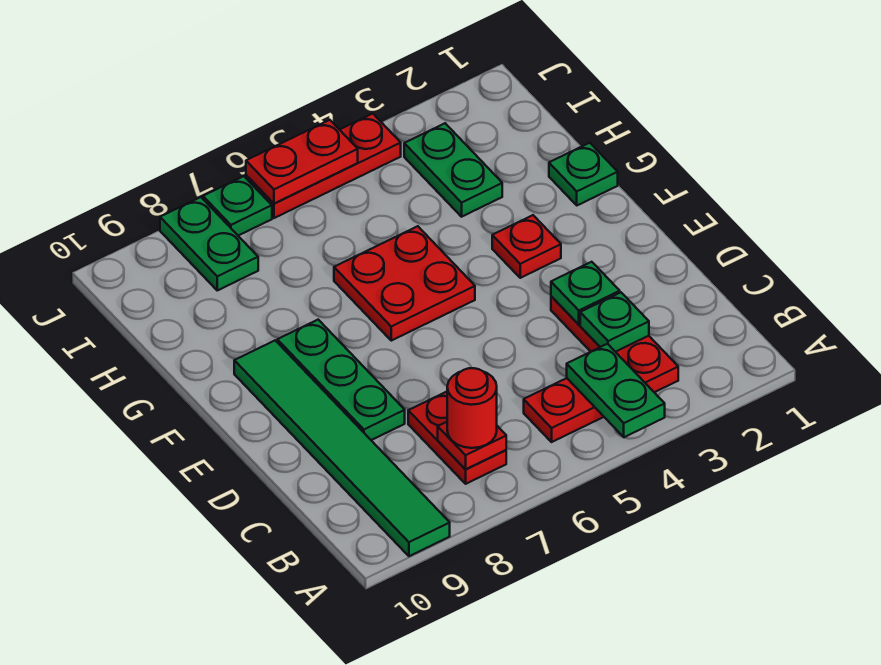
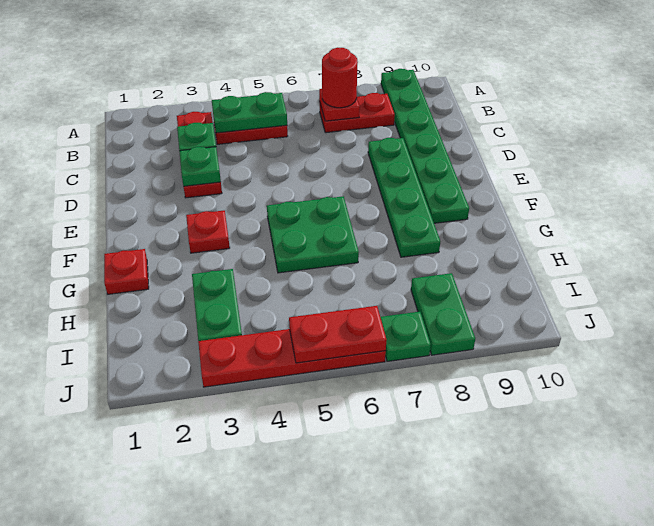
green plate A4:B4 level 2 -> green plate B4:B5 level 2
green tile A9:F9 level 1 -> green plate A9:F9 level 1
red plate B7:C7 level 1 -> red plate B7:B8 level 1
green plate D8:F8 level 1 -> green plate D8:G8 level 1
red plate F5:G6 level 1 -> green plate F5:G6 level 1
green plate G1 level 1 -> red plate G1 level 1
red plate J4:J6 level 1 -> red plate J3:J6 level 1

